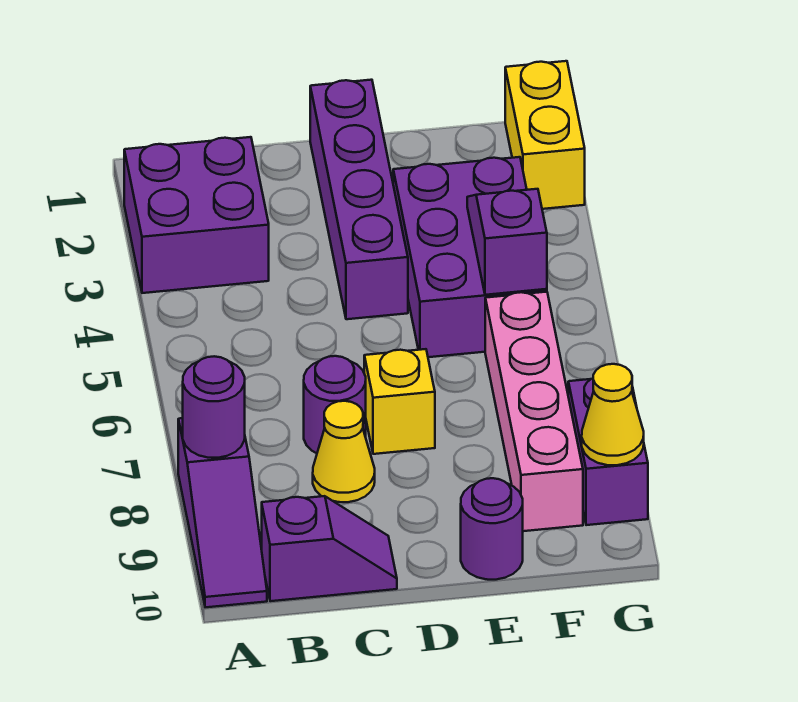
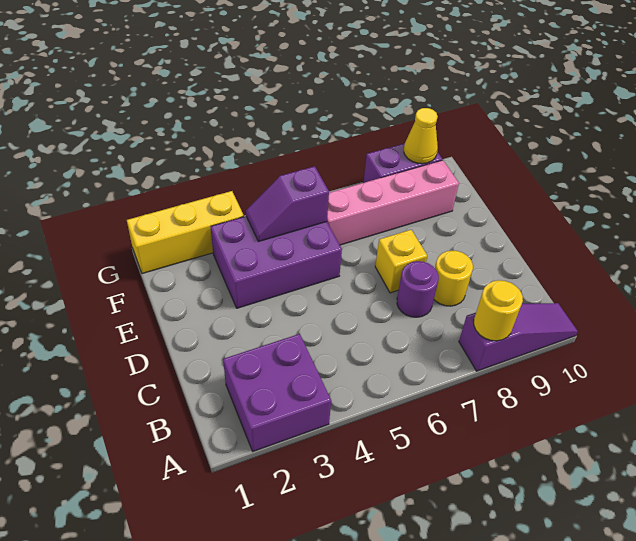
purple round brick A8 level 2 -> yellow round brick A8 level 2
purple slope B10:C10 level 1 top B -> none
yellow cone C8 level 1 -> yellow round brick C8 level 1
purple brick D1:D4 level 1 -> none
purple round brick E10 level 1 -> none
yellow brick G1:G2 level 1 -> yellow brick G1:G3 level 1

